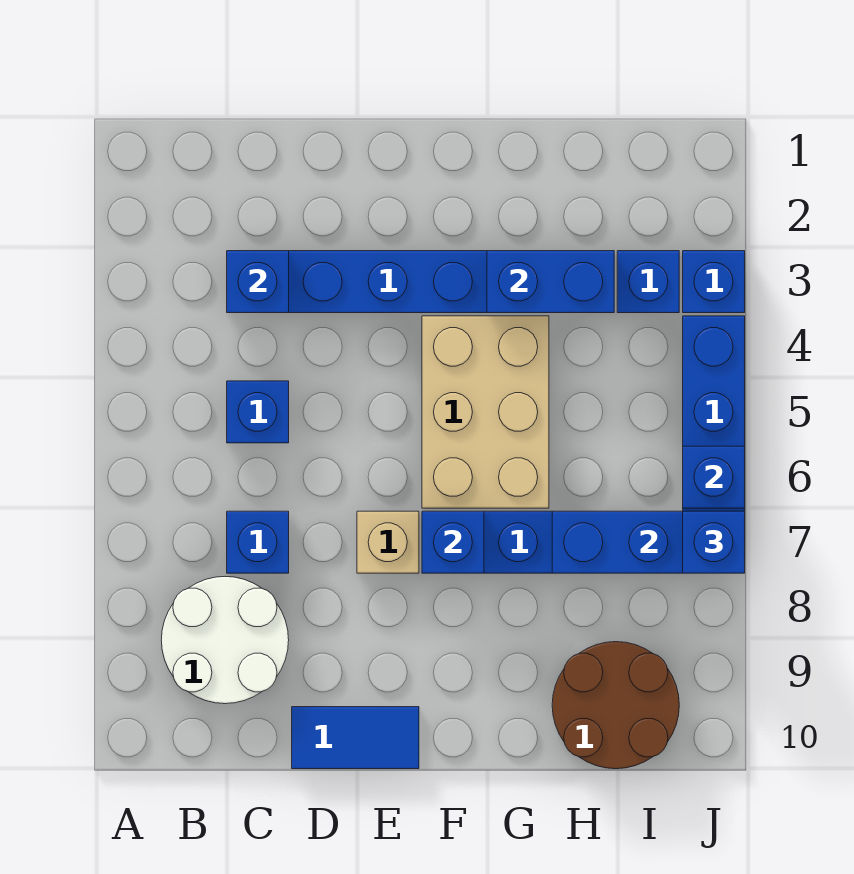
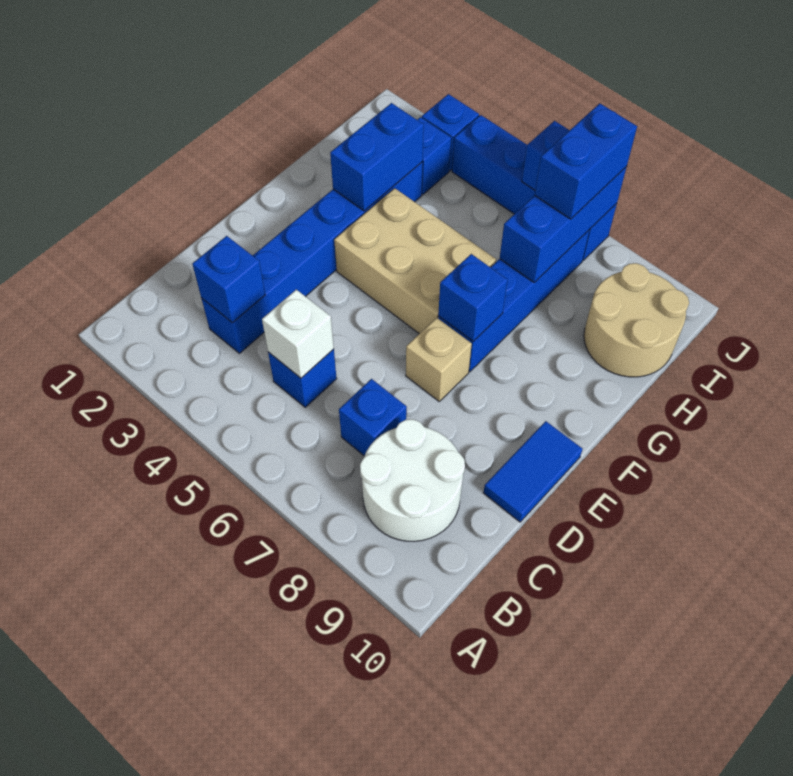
none -> white brick C5 level 2
brown round brick H9:I10 level 1 -> tan round brick H9:I10 level 1
blue brick J7 level 3 -> blue brick I7:J7 level 3

